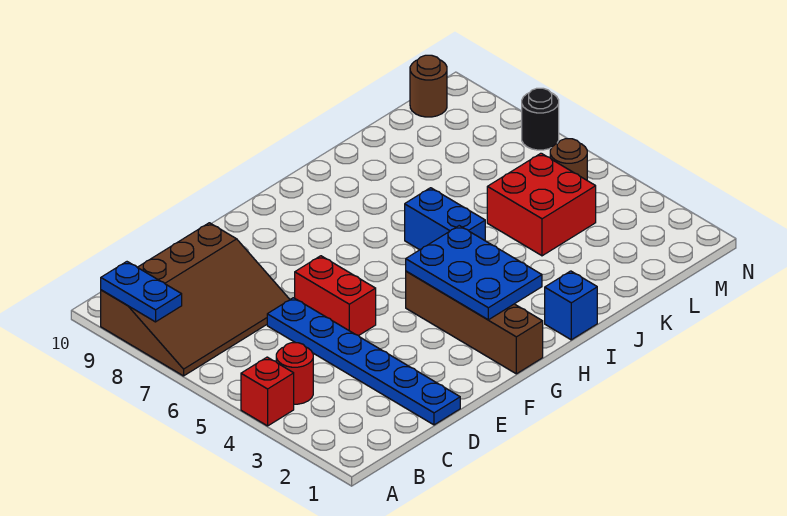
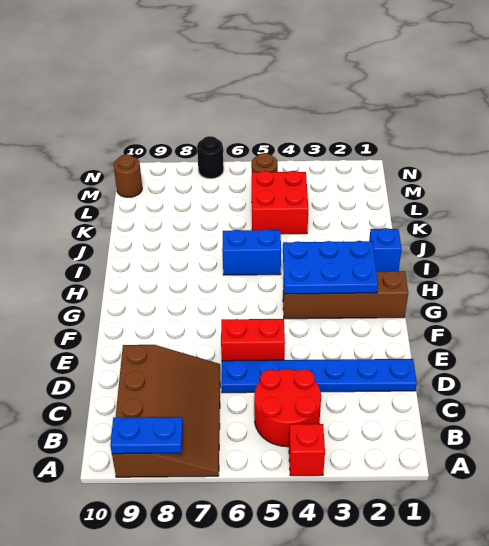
red round brick B4 level 1 -> red round brick B4:C5 level 1

